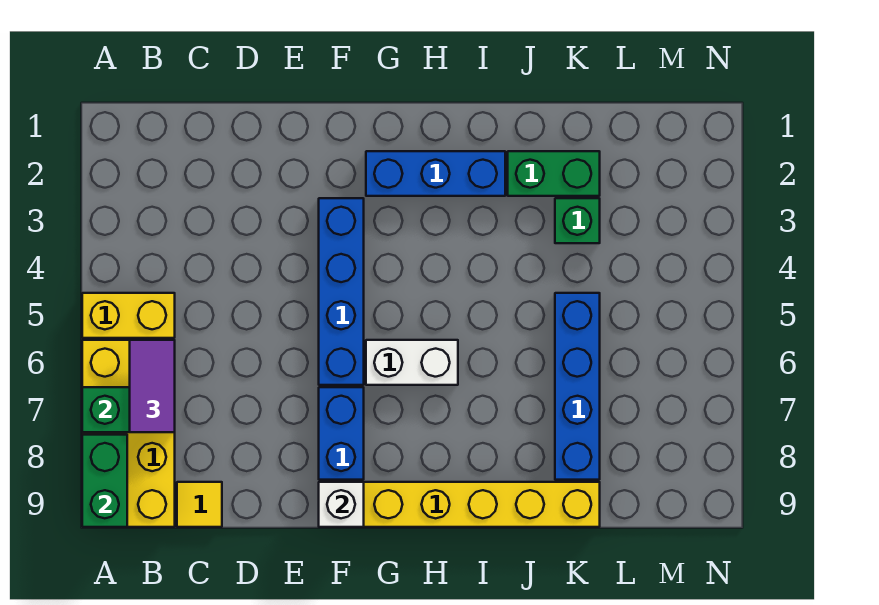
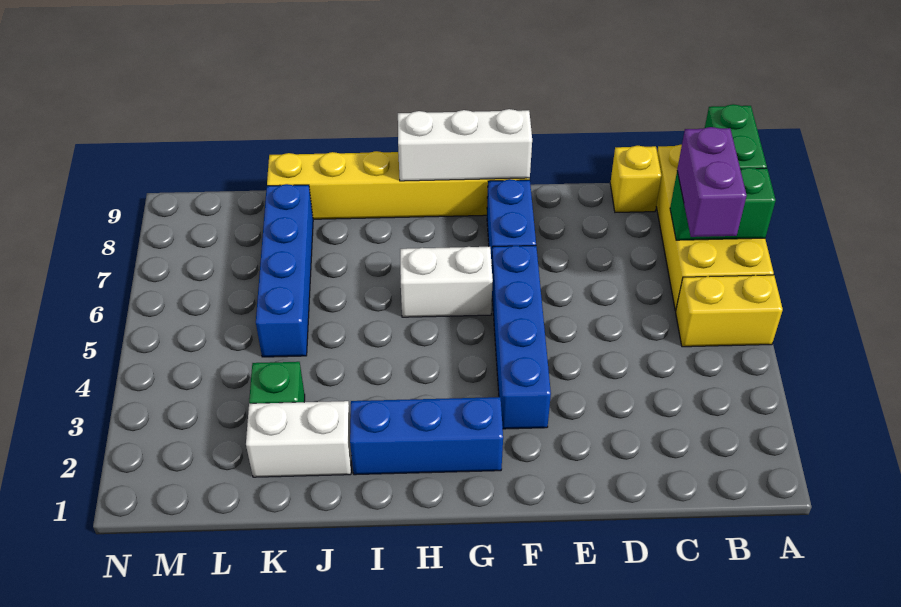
purple tile B6:B7 level 3 -> purple brick B6:B7 level 3
yellow tile C9 level 1 -> yellow brick C9 level 1
white brick F9 level 2 -> white brick F9:H9 level 2
green brick J2:K2 level 1 -> white brick J2:K2 level 1

